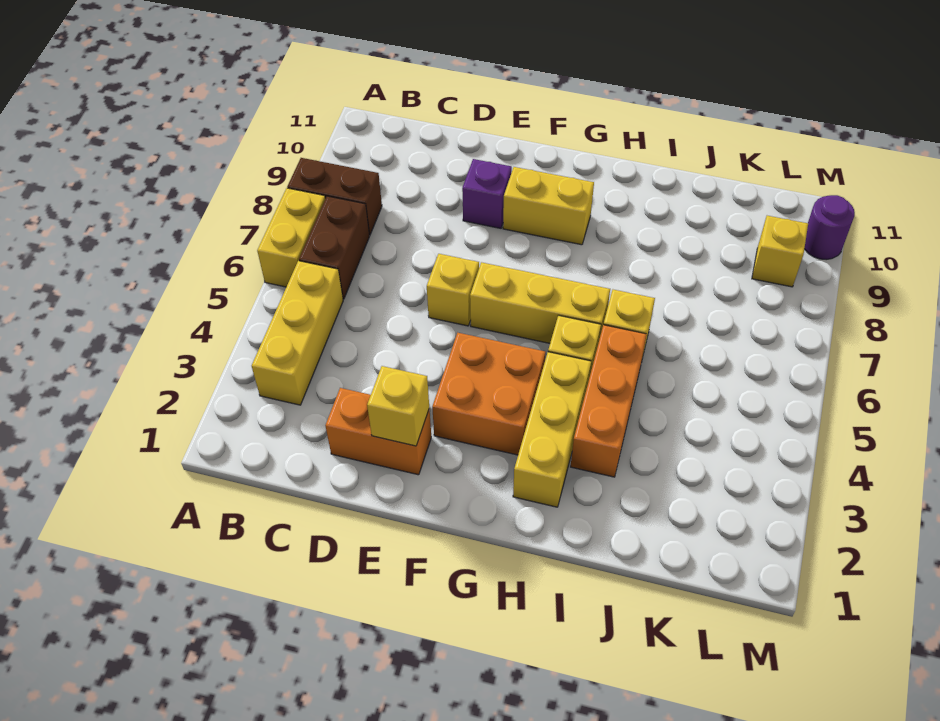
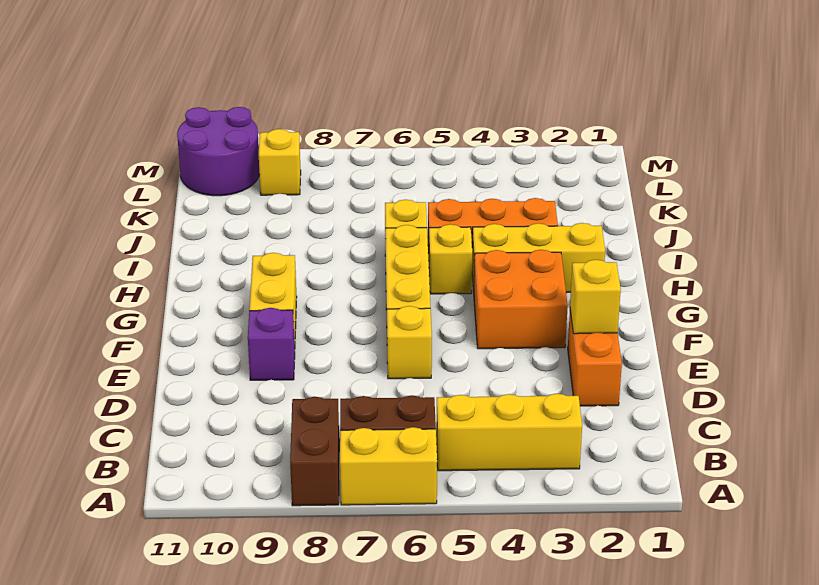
purple round brick M10 level 1 -> purple round brick L10:M11 level 1

